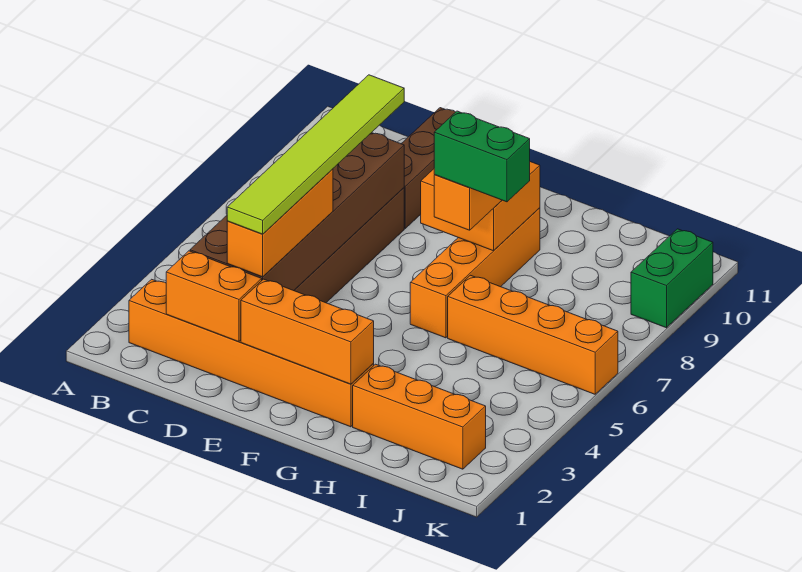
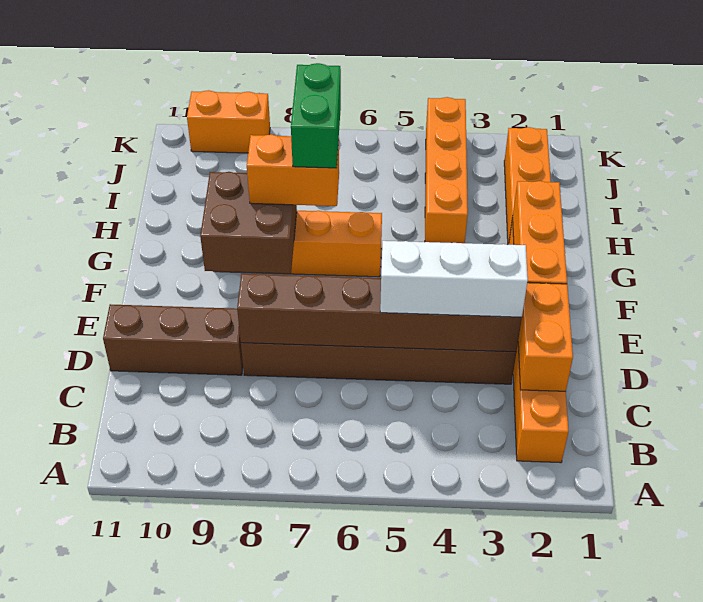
brown brick C3:D8 level 2 -> brown brick D3:D8 level 2
orange brick D3:D5 level 3 -> white brick D3:D5 level 3
lime tile D3:D8 level 4 -> none
orange brick F8:G9 level 2 -> brown brick F8:G9 level 2
orange brick H6:K6 level 1 -> orange brick H4:K4 level 1
green brick K9:K10 level 1 -> orange brick K9:K10 level 1

